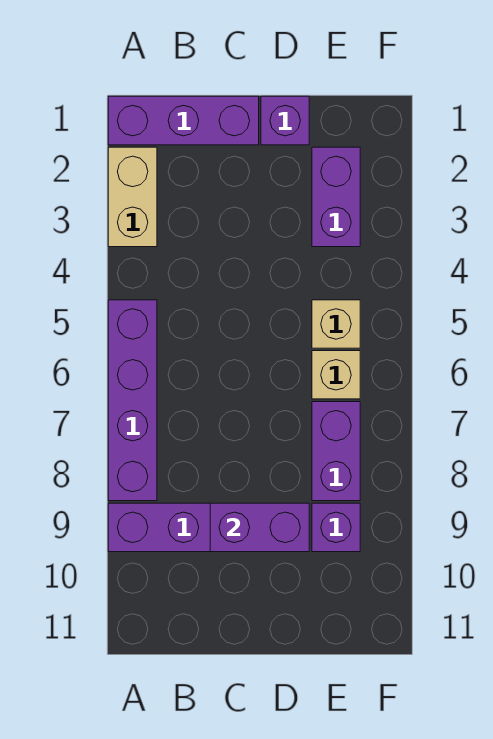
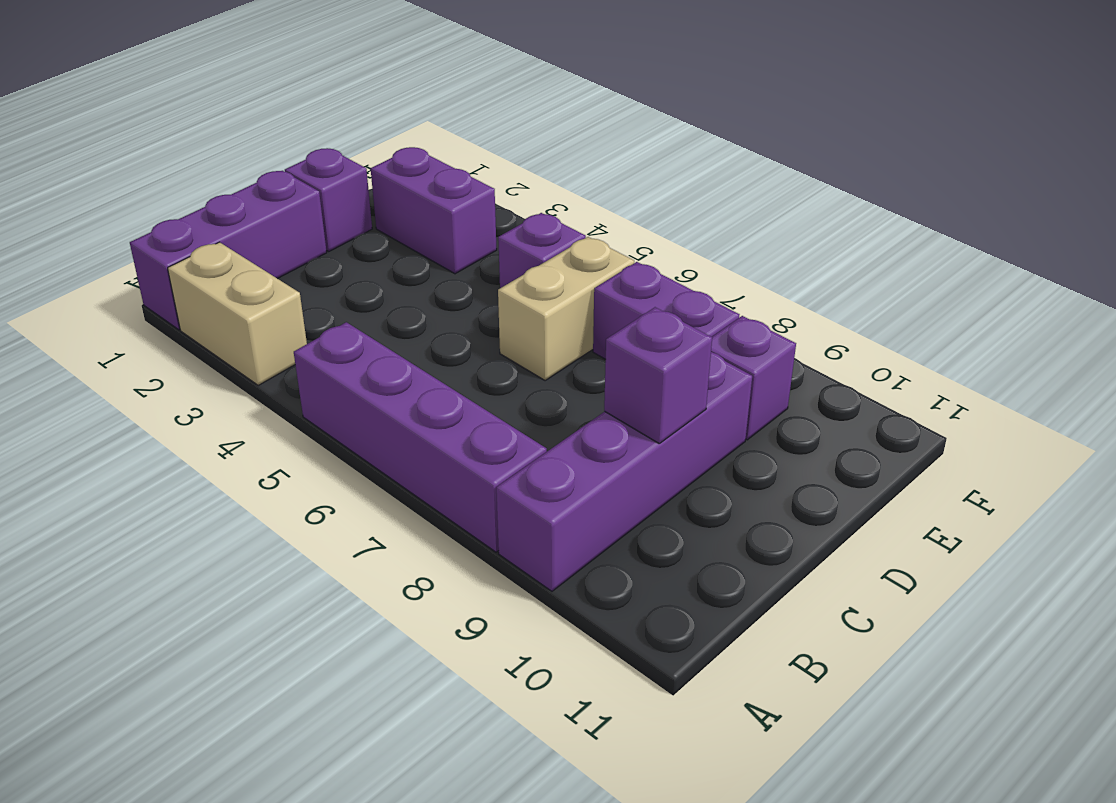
purple brick C9:D9 level 2 -> purple brick C9 level 2
tan brick E5 level 1 -> purple brick E5 level 1
tan brick E6 level 1 -> tan brick D6:E6 level 1

